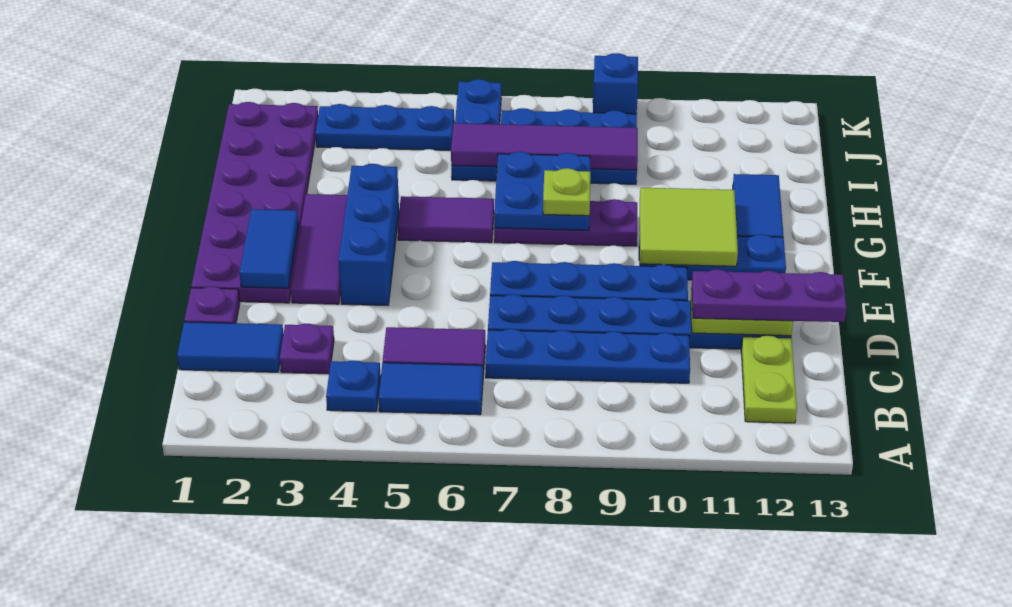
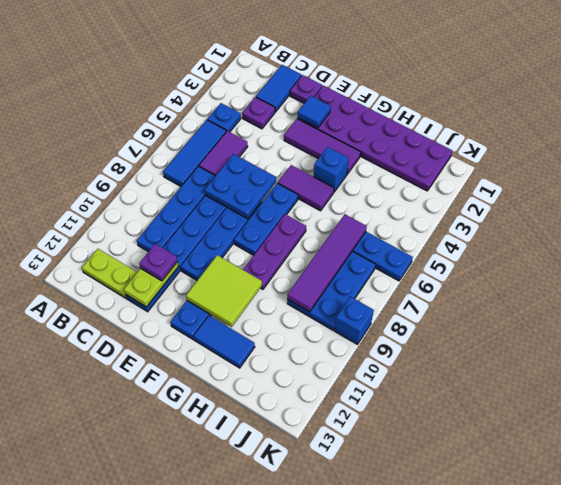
blue tile B5:B6 level 1 -> blue tile B5:B7 level 1
purple plate D11:D13 level 3 -> purple plate D11 level 3
blue tile E2:F2 level 2 -> blue tile E2 level 2
blue brick E4:G4 level 1 -> blue brick G4 level 1
purple tile G5:G6 level 1 -> purple tile F5:G5 level 1
blue plate G7:H8 level 2 -> blue plate D6:E7 level 2
lime plate G8 level 3 -> none
blue plate J3:J5 level 1 -> blue plate F6:F8 level 1

